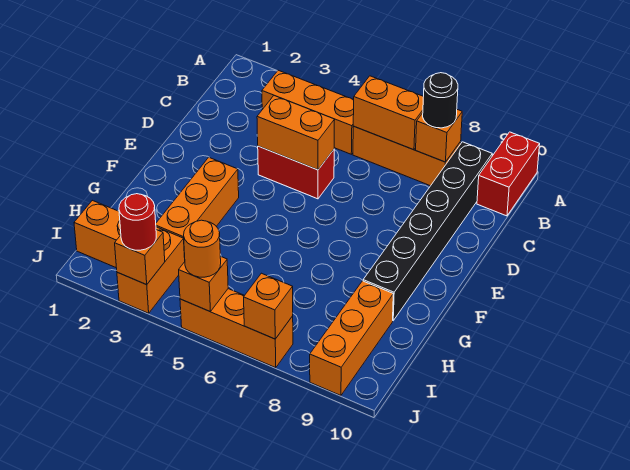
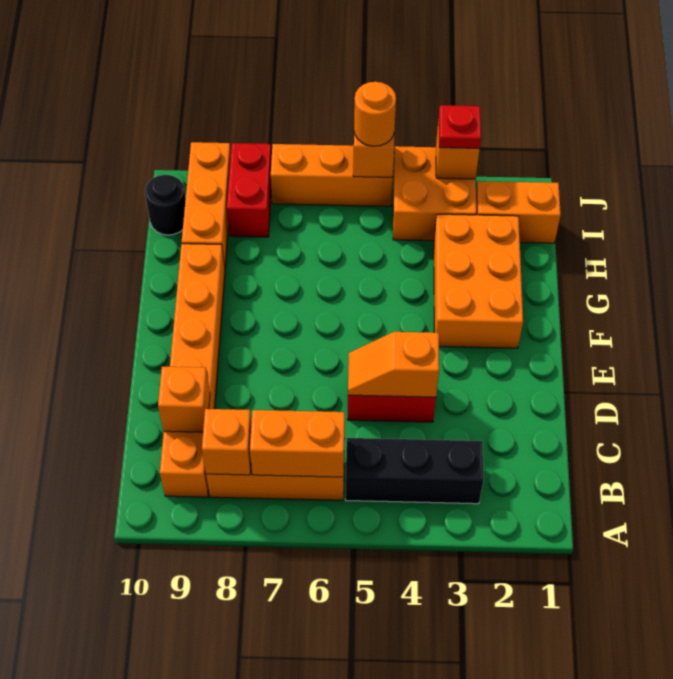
red brick A10:B10 level 1 -> red brick I8:J8 level 1
orange brick B3:B5 level 1 -> black brick B3:B5 level 1
black round brick B8 level 3 -> black round brick I10 level 1
black brick B9:G9 level 1 -> orange brick B9:G9 level 1
orange brick D4:D5 level 2 -> orange slope D4:D5 level 2 top 4
orange brick F3:H3 level 1 -> orange brick F2:H3 level 1
orange brick I3:J3 level 1 -> orange brick I3:J4 level 1
red round brick J3 level 3 -> red plate J3 level 3
orange brick J7 level 2 -> orange brick C9 level 2

